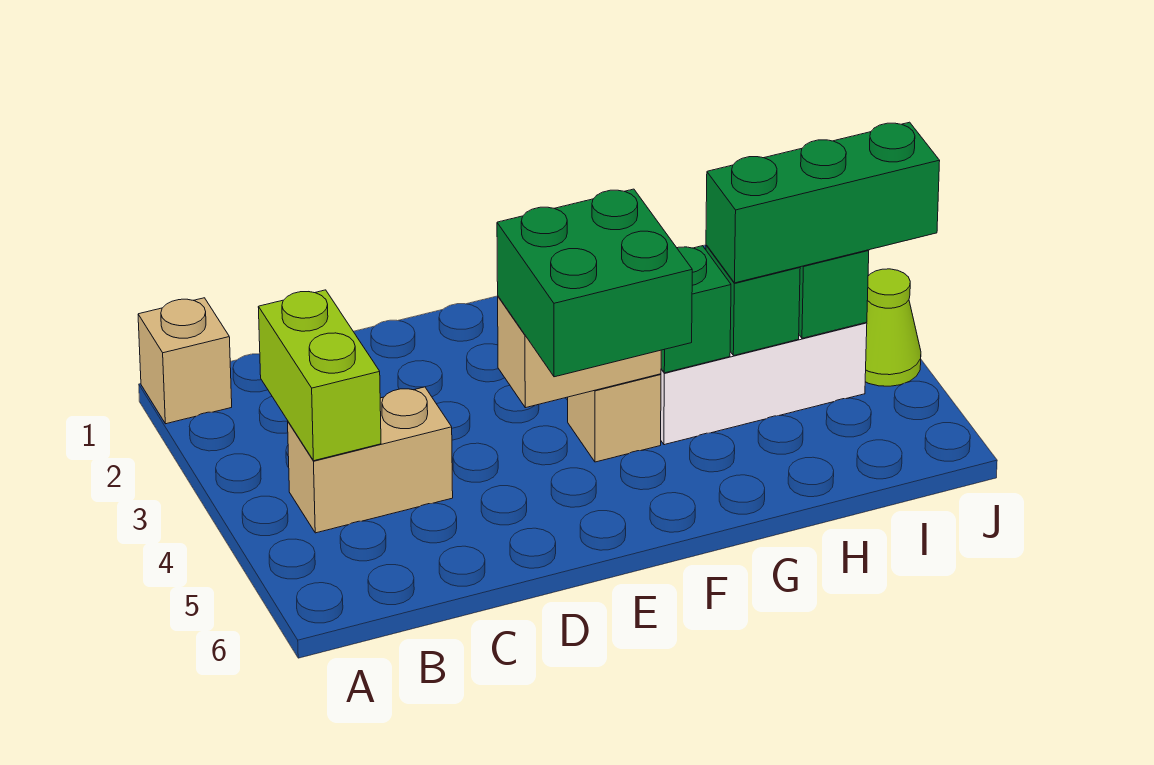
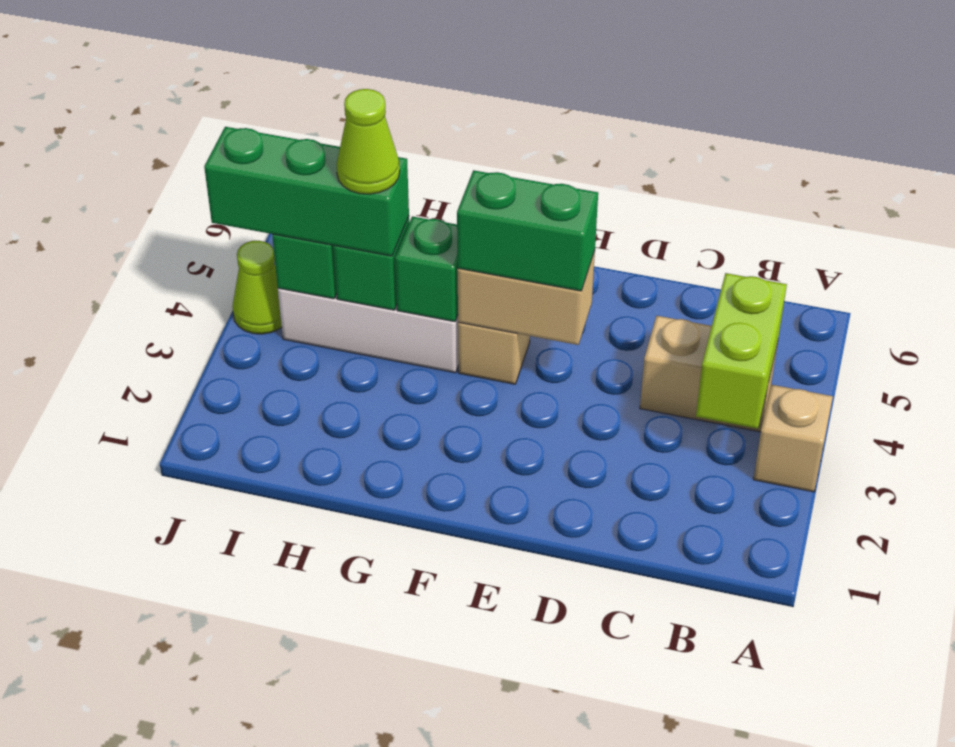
tan brick A1 level 1 -> tan brick A3 level 1
green brick E4:F5 level 3 -> green brick E4:F4 level 3
none -> lime cone H4 level 4

